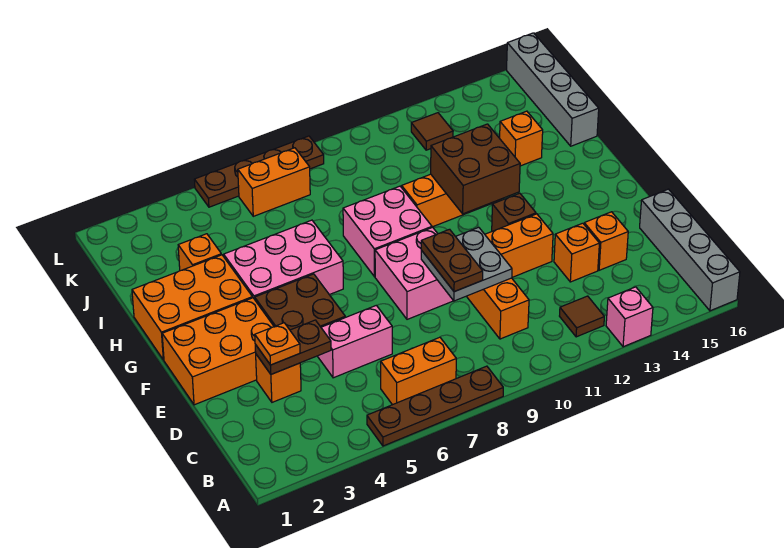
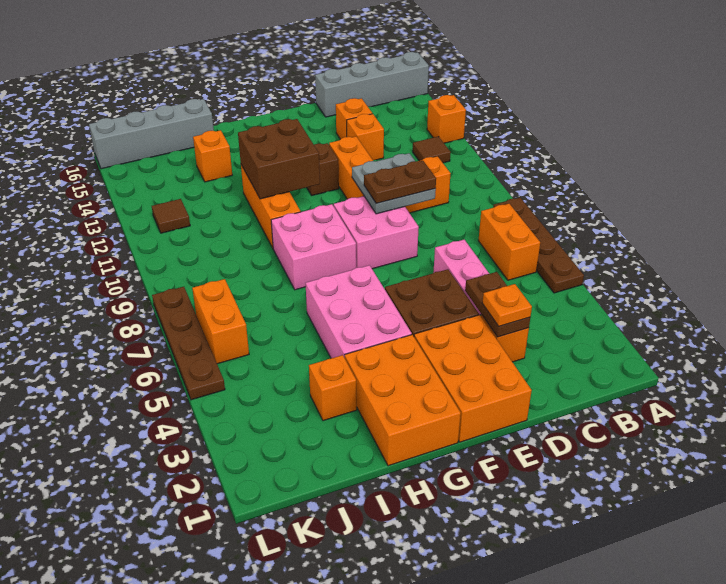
pink brick A13 level 1 -> orange brick A13 level 1

